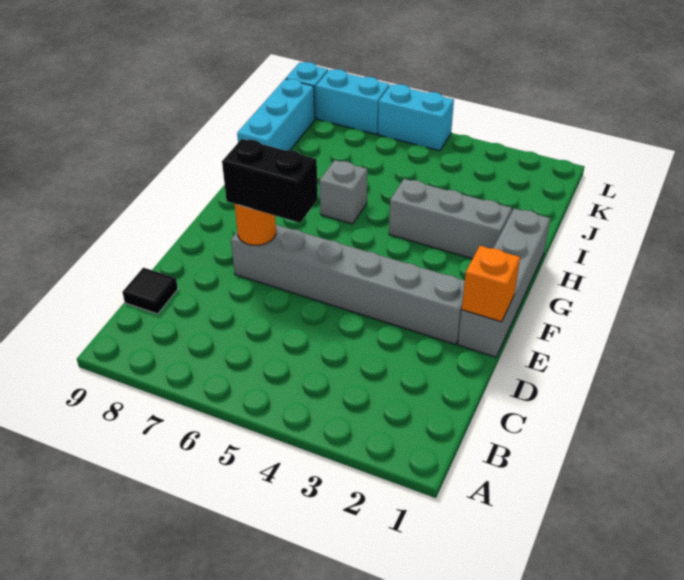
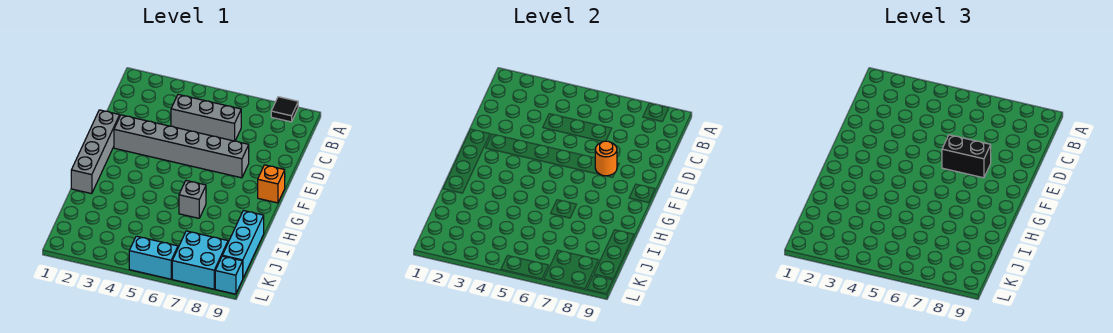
black tile C9 level 1 -> black tile A8 level 1
orange brick E1 level 2 -> orange brick F9 level 1
grey brick H2:H4 level 1 -> grey brick C4:C6 level 1
cyan brick L7:L8 level 1 -> cyan brick K7:L8 level 1

